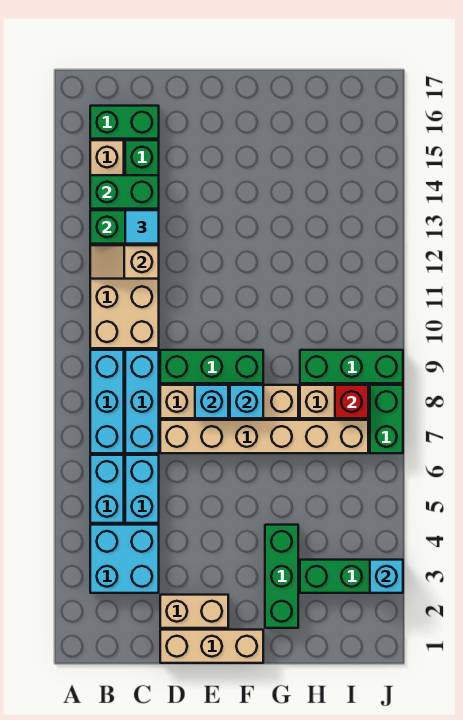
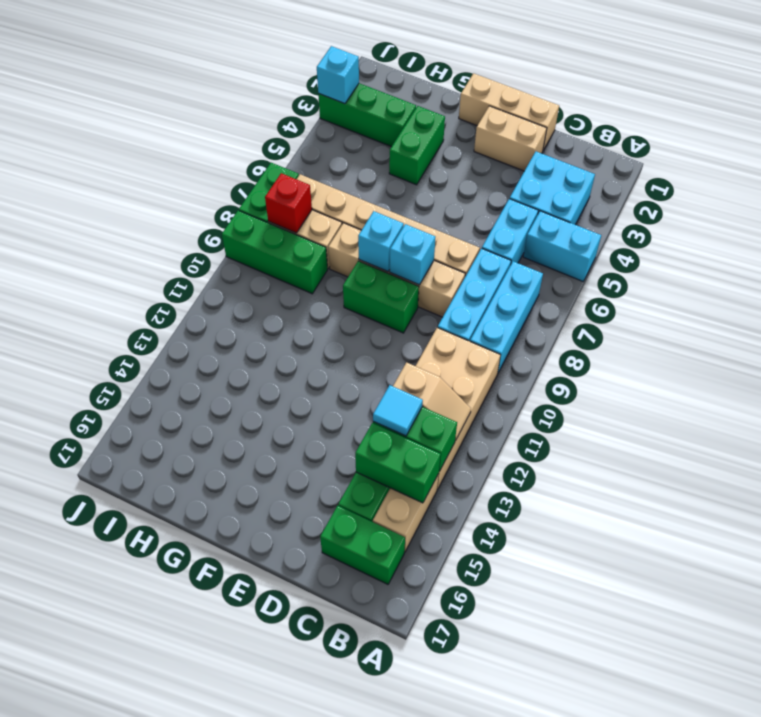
cyan brick B5:B6 level 1 -> cyan brick A5:B5 level 1
green brick D9:F9 level 1 -> green brick E9:F9 level 1
green brick G2:G4 level 1 -> green brick G3:G4 level 1

